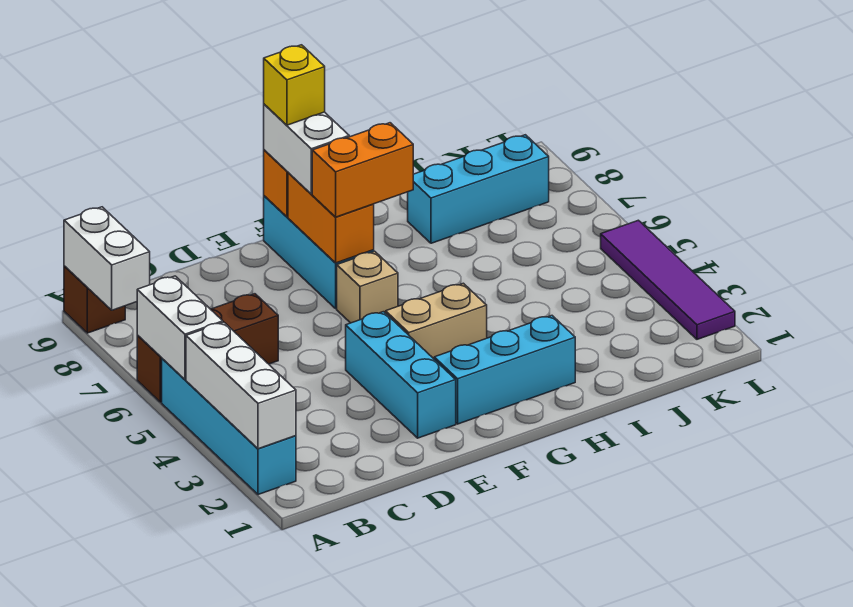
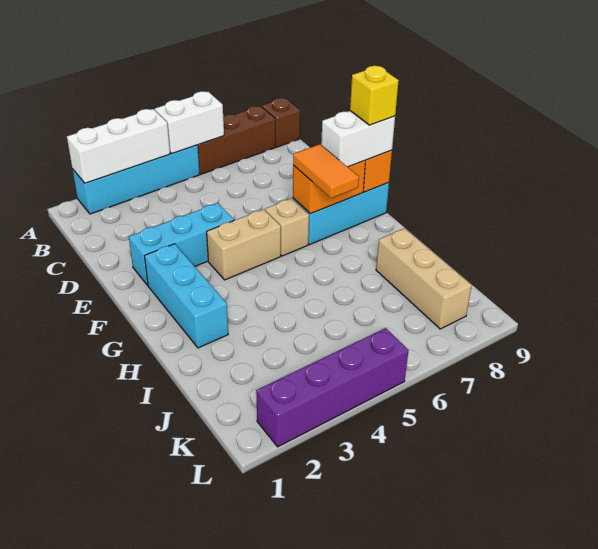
brown brick A6:C6 level 1 -> brown brick A6:A8 level 1
white brick A8:A9 level 2 -> none
tan brick F4:G4 level 1 -> tan brick F4:F5 level 1
orange brick F7:G7 level 3 -> orange tile F7:G7 level 3
cyan brick I8:K8 level 1 -> tan brick I8:K8 level 1
purple tile L2:L5 level 1 -> purple brick L2:L5 level 1

